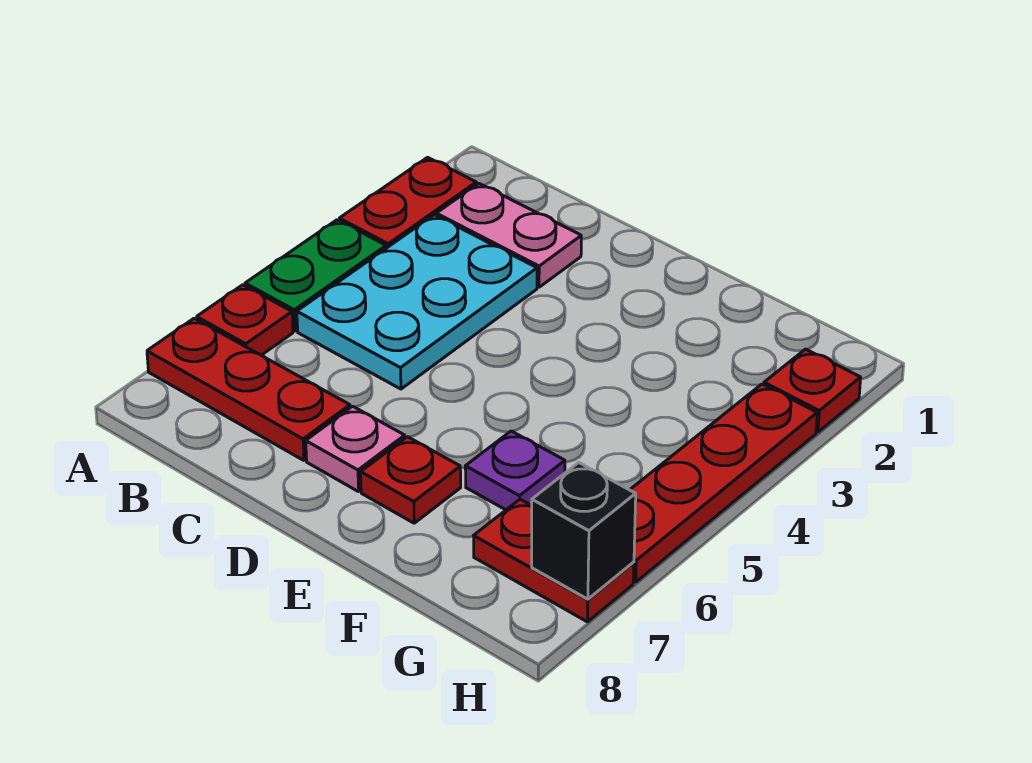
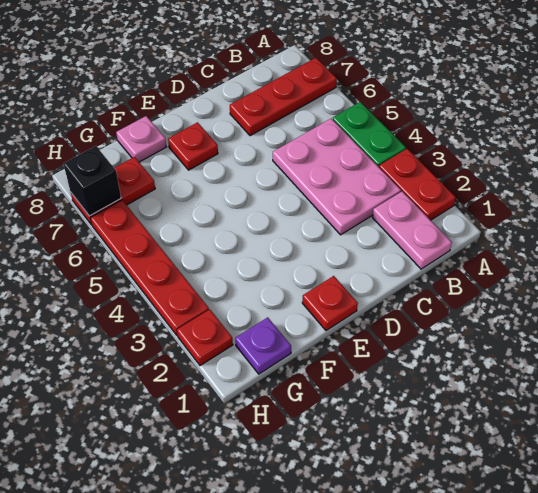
red plate A6 level 1 -> red plate E1 level 1
pink plate B2:C2 level 1 -> pink plate B1:B2 level 1
cyan plate B3:C5 level 1 -> pink plate B3:C5 level 1
pink plate D7 level 1 -> pink plate F8 level 1
purple plate F6 level 1 -> purple plate G1 level 1

